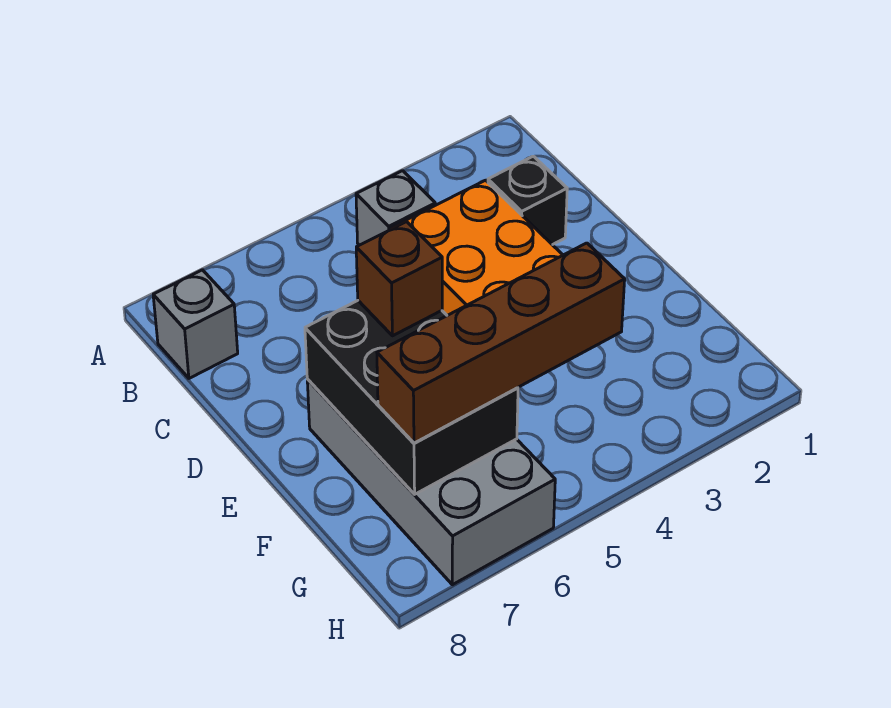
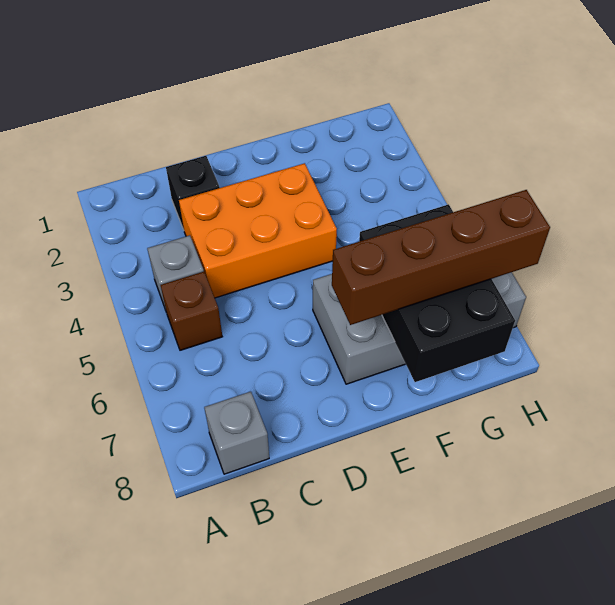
black brick E6:G7 level 2 -> black brick F6:G8 level 2
brown brick E6 level 3 -> brown brick B5 level 1
brown brick G4:G7 level 3 -> brown brick E7:H7 level 3

